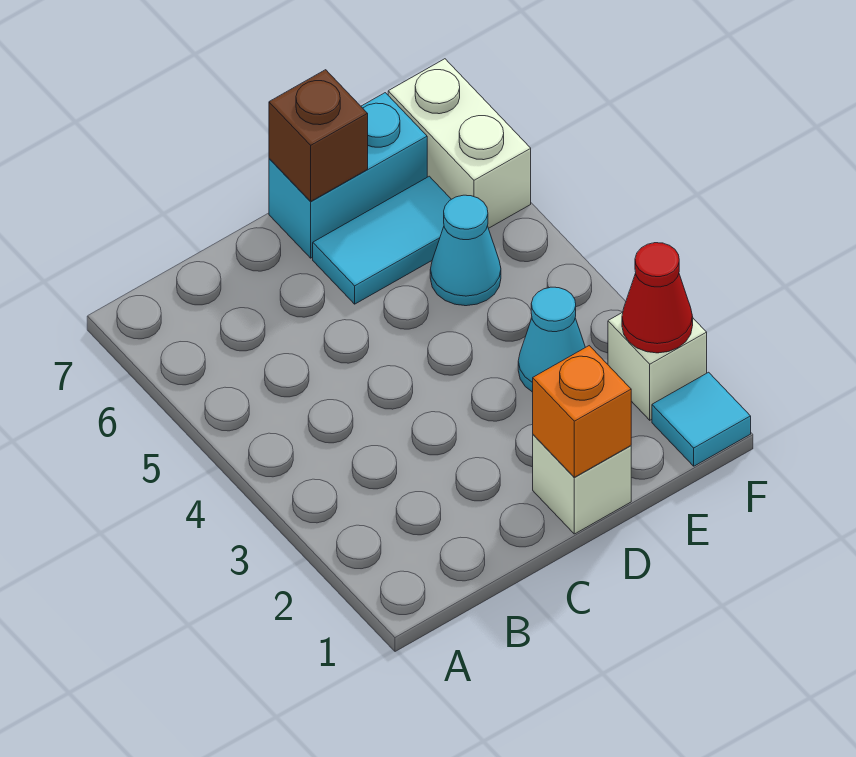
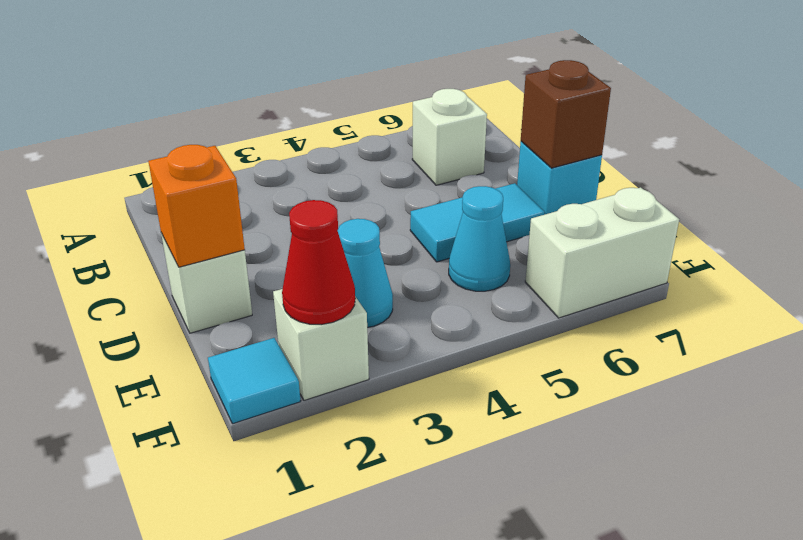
none -> white brick B6 level 1
cyan tile D6:E6 level 1 -> cyan tile D5:D6 level 1
cyan brick D7:E7 level 1 -> cyan brick D7 level 1

